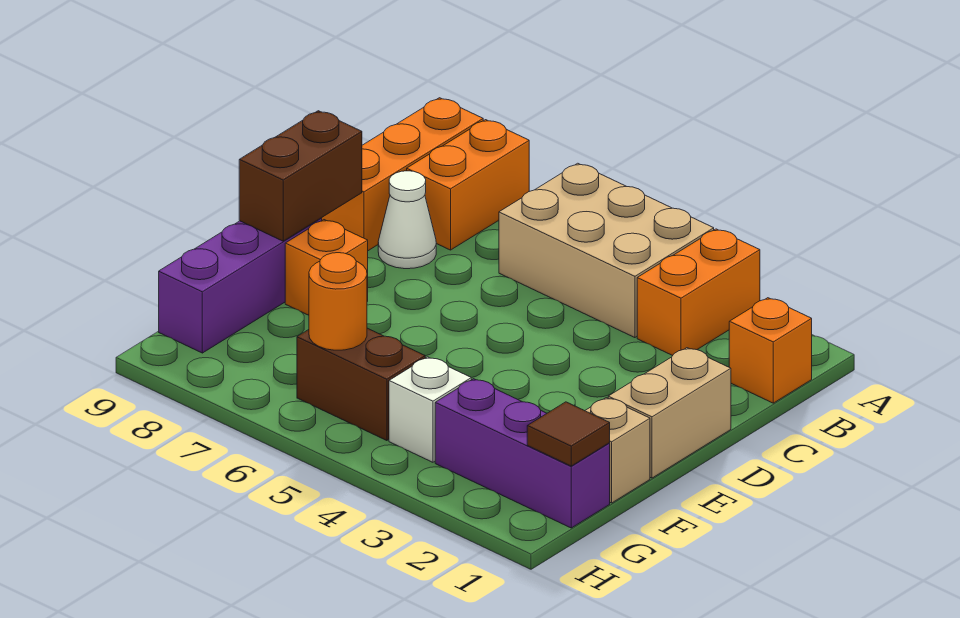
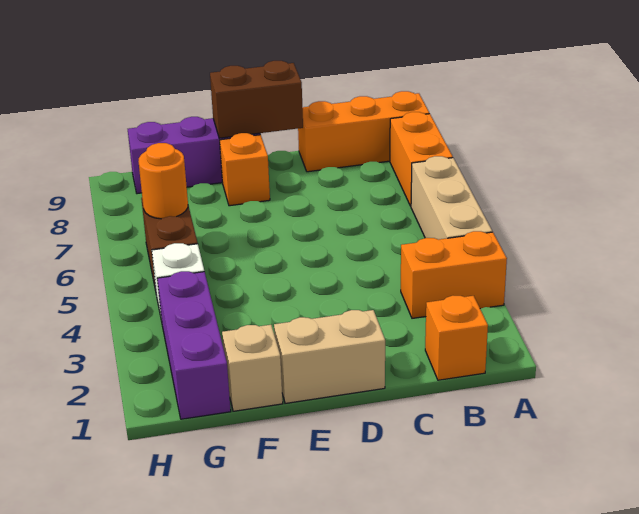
tan brick A4:B6 level 1 -> tan brick A4:A6 level 1
orange brick A8:B8 level 1 -> orange brick A7:A8 level 1
white cone C8 level 1 -> none
brown tile G1 level 2 -> none

